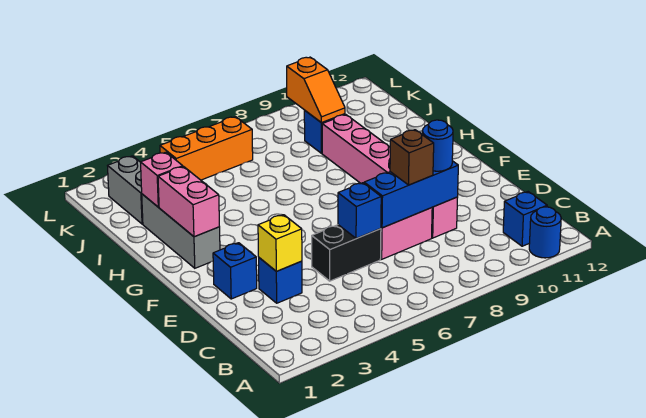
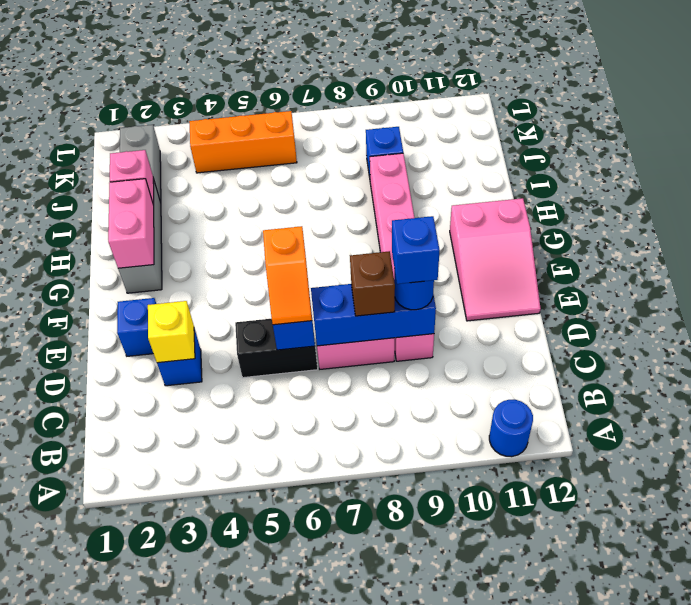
blue brick B11 level 1 -> blue brick D9 level 4
none -> pink slope E11:G12 level 1 top G
orange slope J9:K9 level 2 top K -> orange slope D6:E6 level 3 top E

